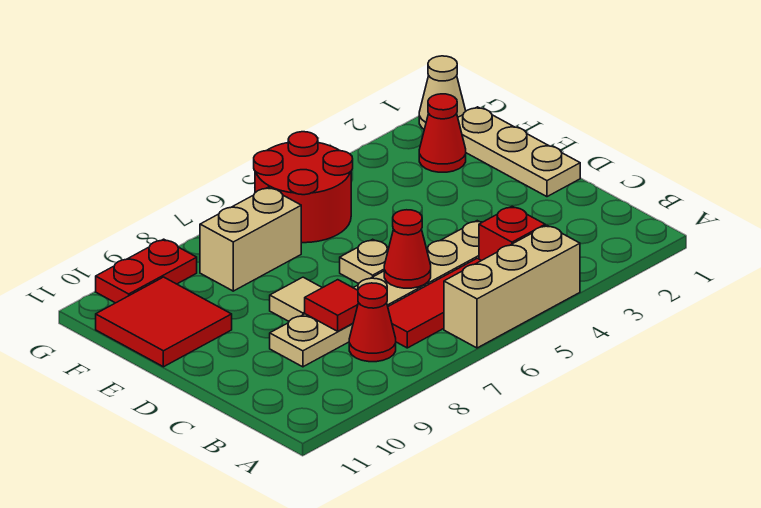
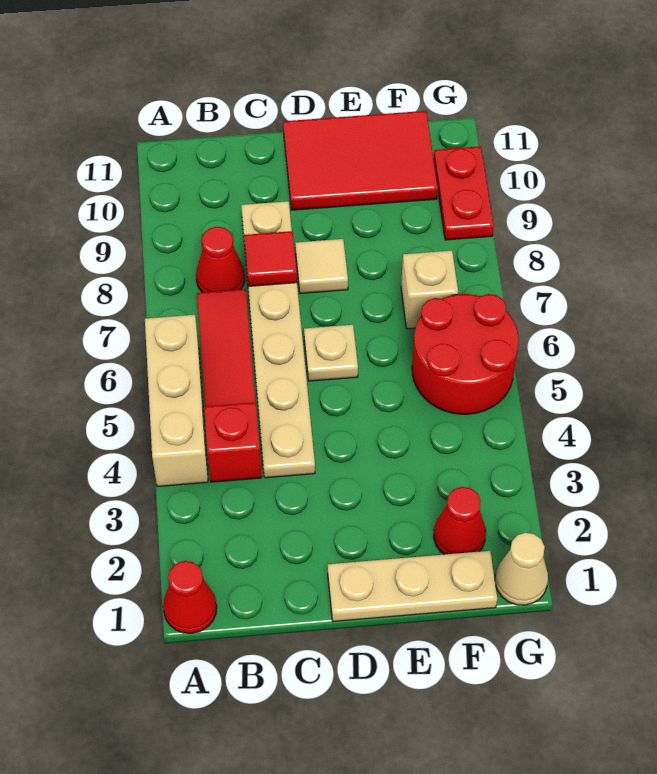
red cone C6 level 2 -> red cone A1 level 1
red tile E10:F11 level 1 -> red tile D10:F11 level 1
tan brick F7:F8 level 1 -> tan brick F7 level 1

